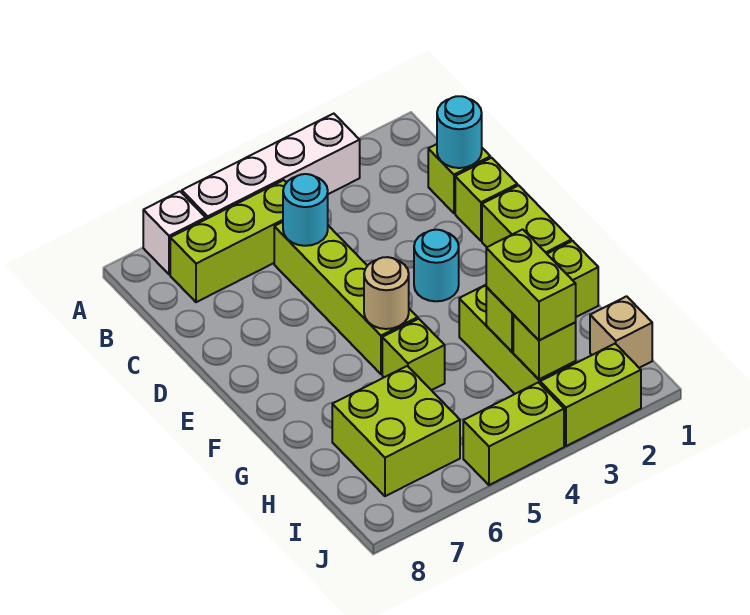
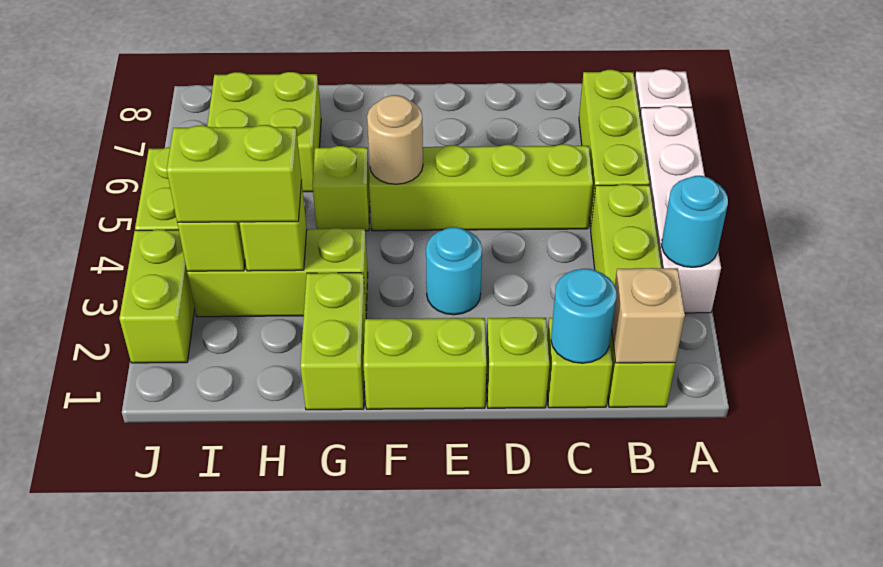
none -> lime brick B1:B4 level 1
cyan round brick C5 level 2 -> cyan round brick A3 level 2
tan brick I1 level 1 -> tan brick B1 level 2

